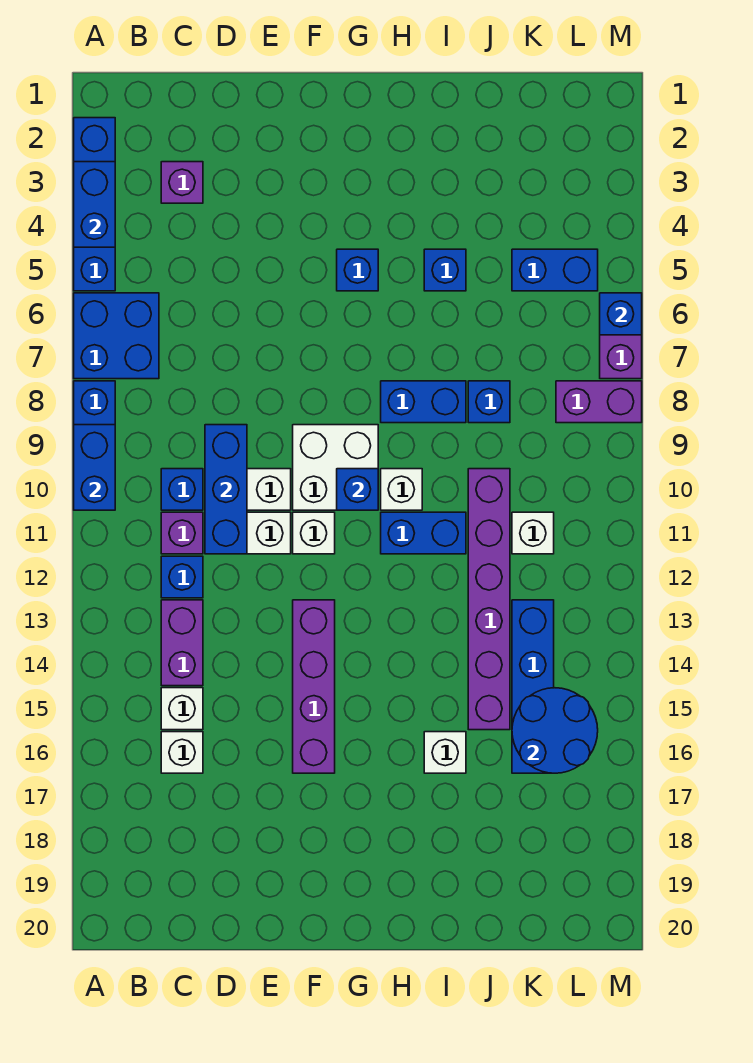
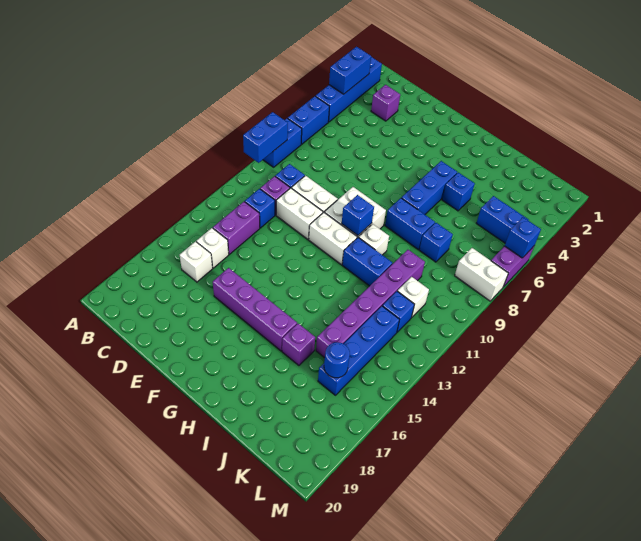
blue brick A6:B7 level 1 -> blue brick A6:A7 level 1
blue brick D9:D11 level 2 -> blue brick H5:H7 level 1
white brick F11 level 1 -> white brick F11:G11 level 1
purple brick F13:F16 level 1 -> purple brick E16:H16 level 1
blue brick G5 level 1 -> blue brick K12 level 1
white brick I16 level 1 -> purple brick I16 level 1
blue round brick K15:L16 level 2 -> blue round brick K16 level 2
purple brick L8:M8 level 1 -> white brick L8:M8 level 1

